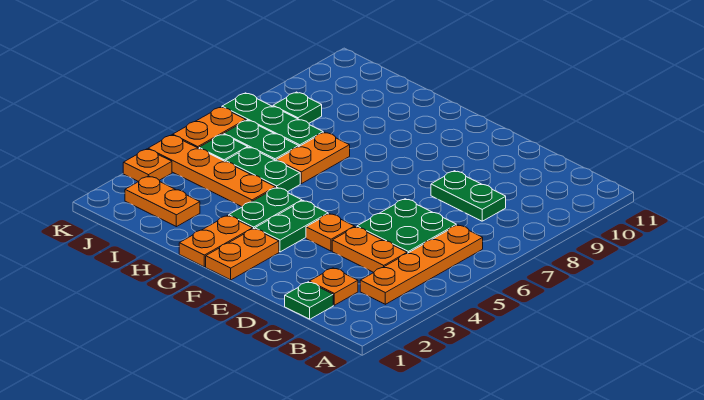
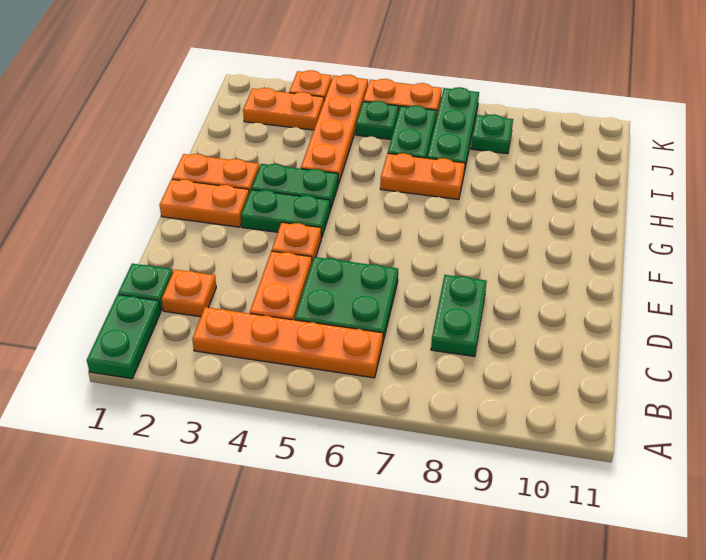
green plate H5:I5 level 1 -> green plate A1:B1 level 1
orange plate I2:J2 level 1 -> orange plate J2:J3 level 1

